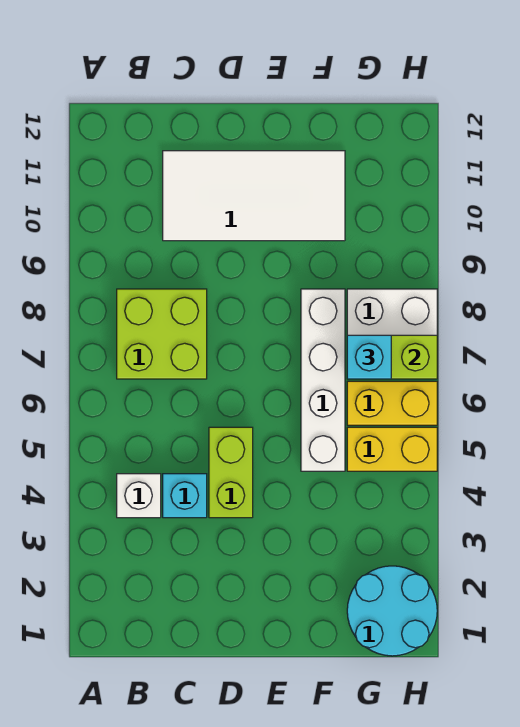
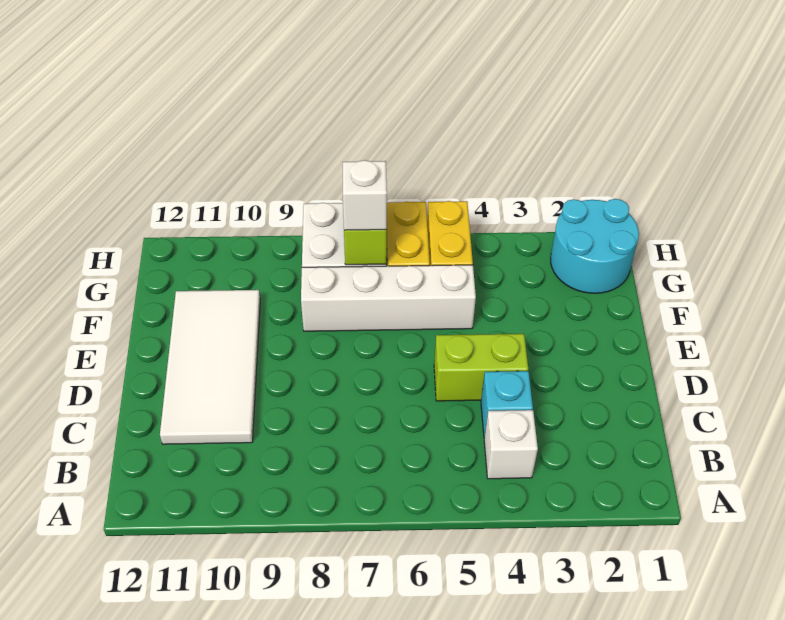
lime brick B7:C8 level 1 -> none
cyan brick G7 level 3 -> white brick G7 level 3

